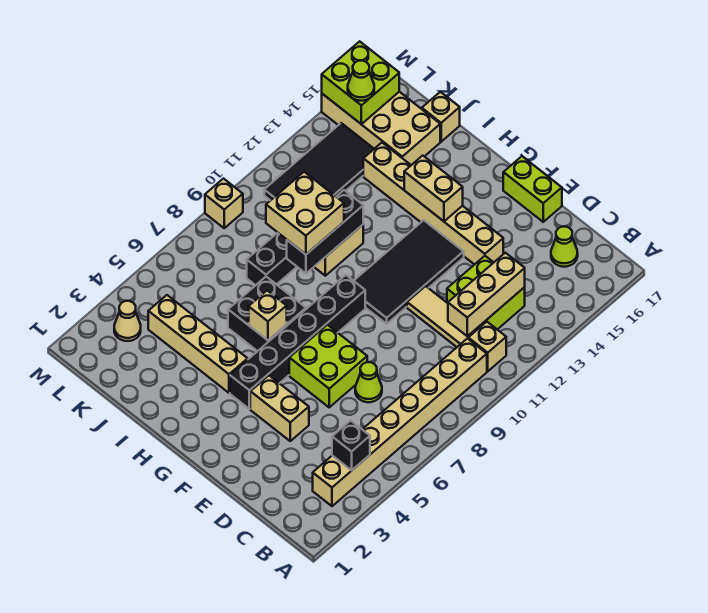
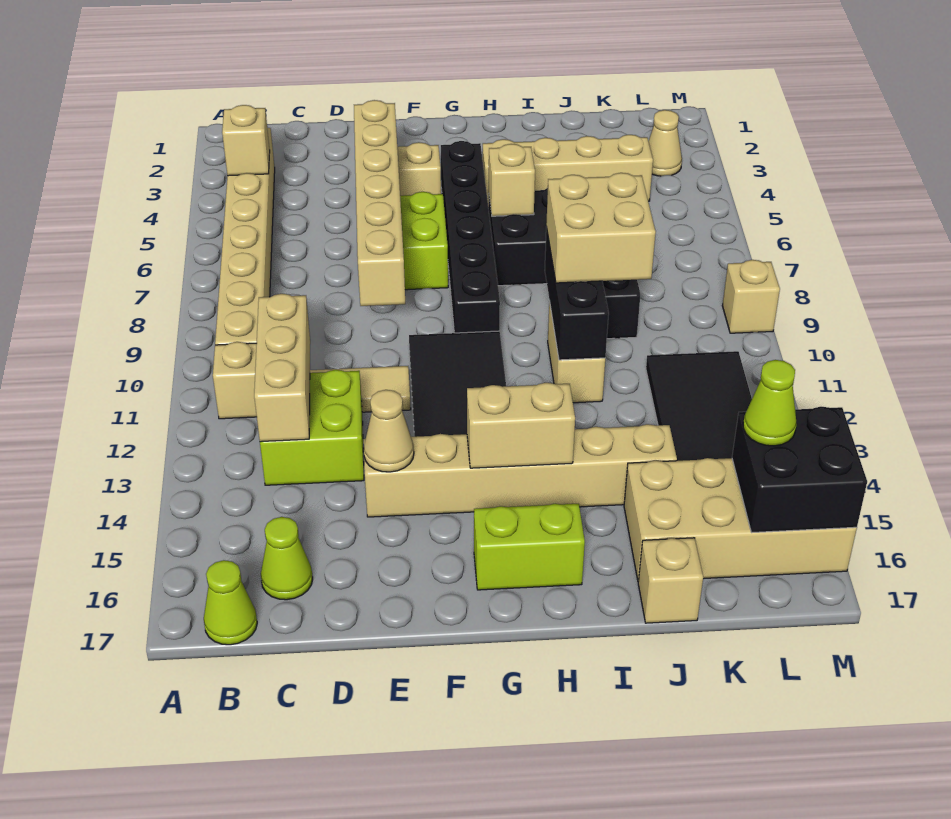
black brick B4 level 2 -> tan brick B4 level 2
lime cone D7 level 1 -> lime cone B17 level 1
none -> tan brick E4:E9 level 2
none -> tan cone E14 level 2
lime brick E17:F17 level 1 -> lime brick G16:H16 level 1
lime brick L15:M16 level 2 -> black brick L15:M16 level 2

